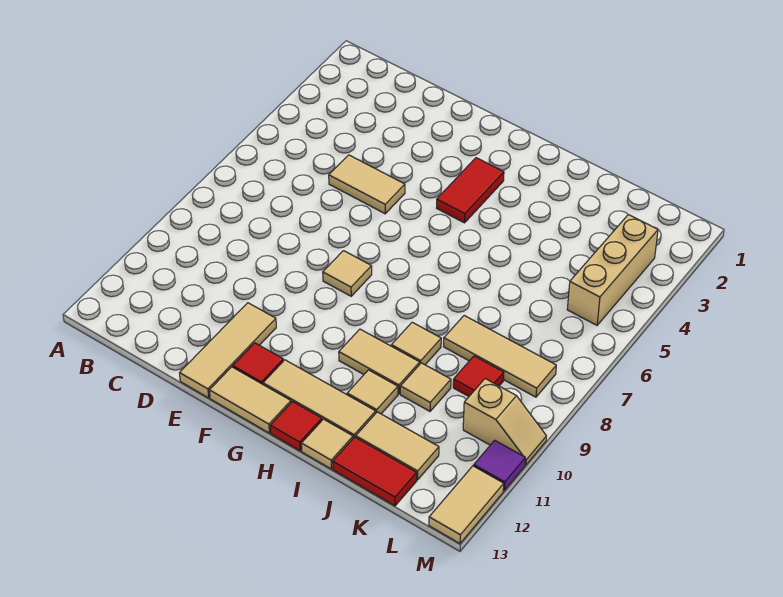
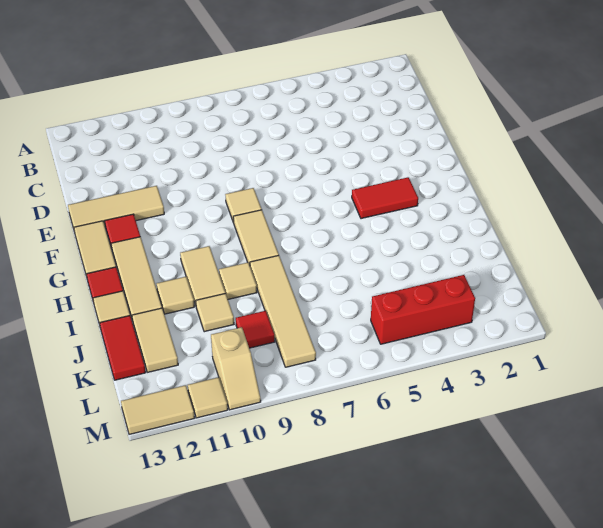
tan tile D5:E5 level 1 -> tan tile G8:H8 level 1
tan tile J8:L8 level 1 -> tan tile I8:L8 level 1
tan brick L3:L5 level 1 -> red brick L3:L5 level 1
purple tile M11 level 1 -> tan tile M11 level 1

